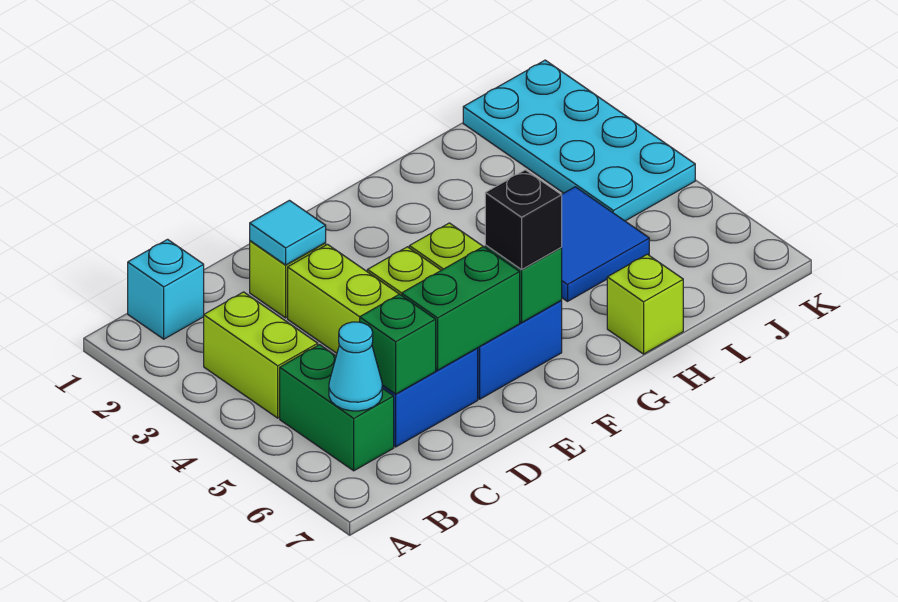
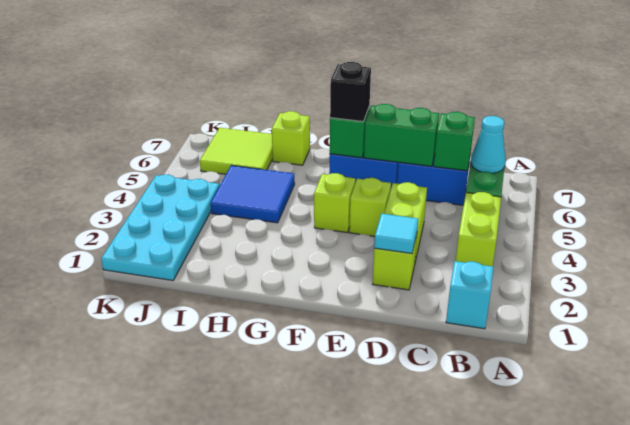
none -> lime tile I6:J7 level 1

